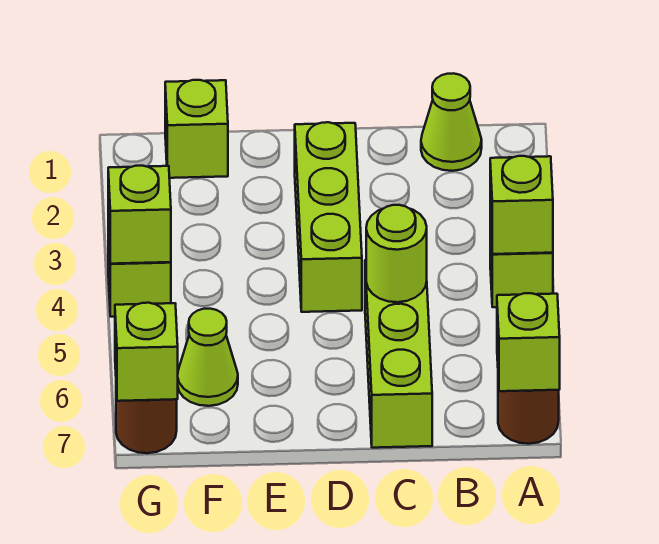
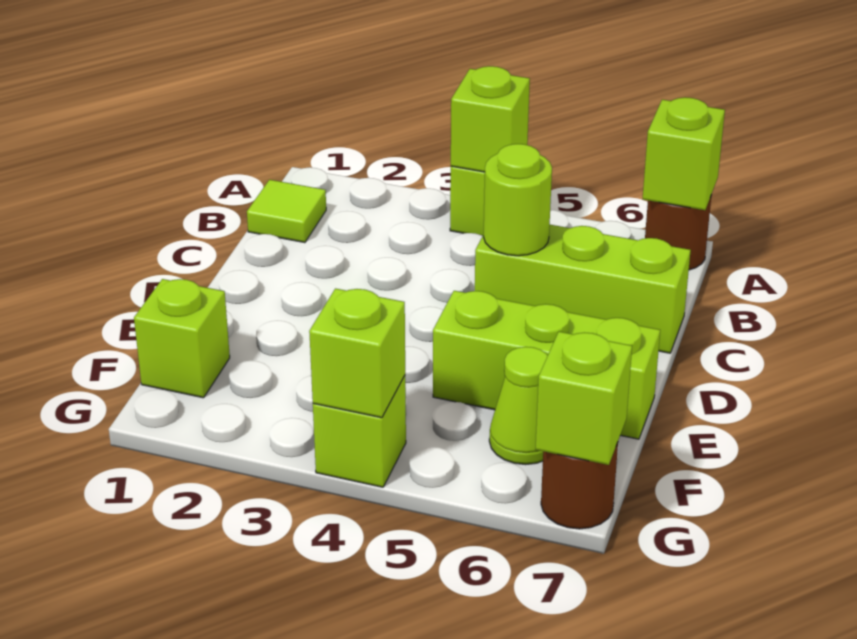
lime cone B1 level 1 -> lime tile B1 level 1
lime brick D2:D4 level 1 -> lime brick E5:E7 level 1

